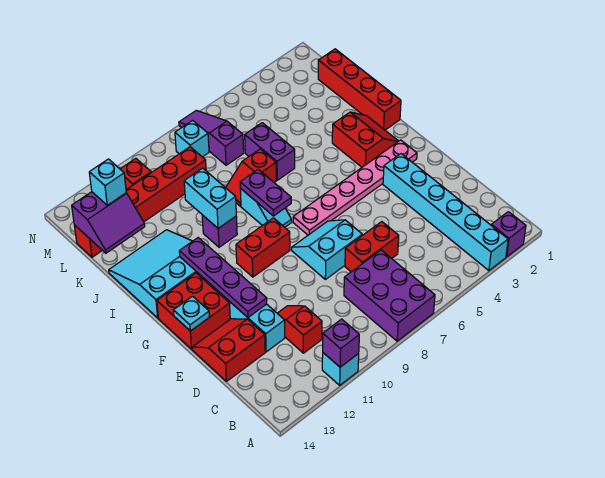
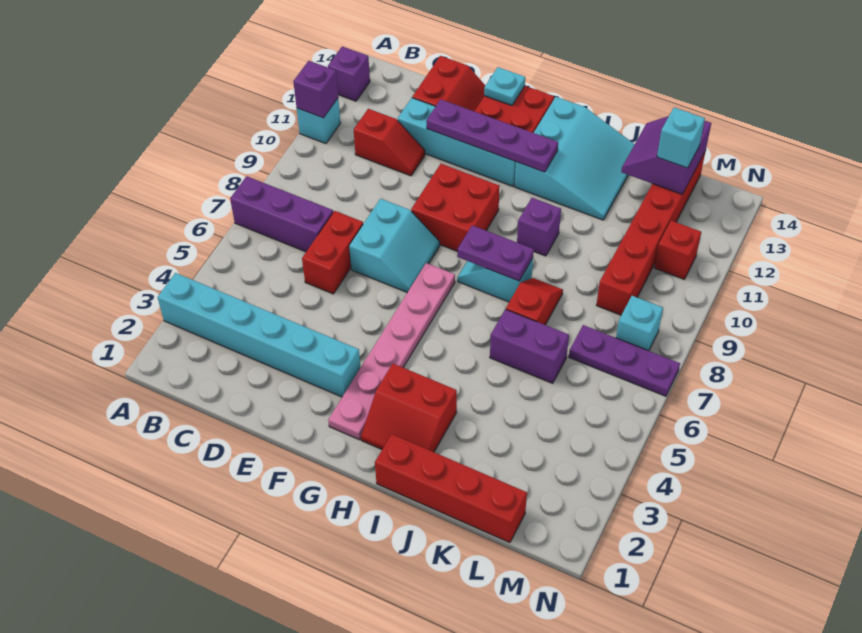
purple brick A2 level 1 -> purple brick A13 level 1
purple brick A7:C8 level 1 -> purple brick A7:C7 level 1
red brick G9:G10 level 1 -> red brick F9:G10 level 1
cyan brick I10:J10 level 2 -> none
purple slope L7:N7 level 1 top L -> purple plate L7:N7 level 1

